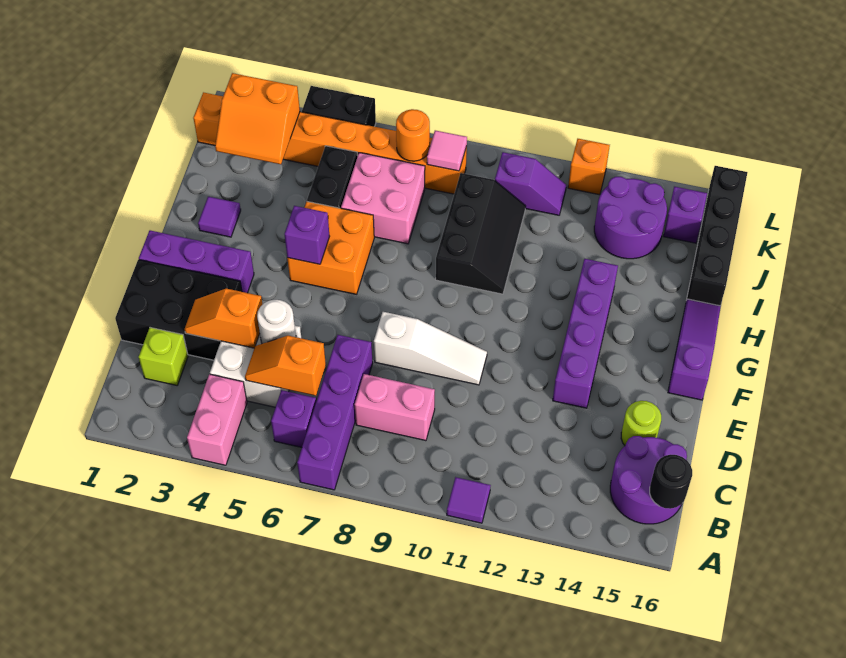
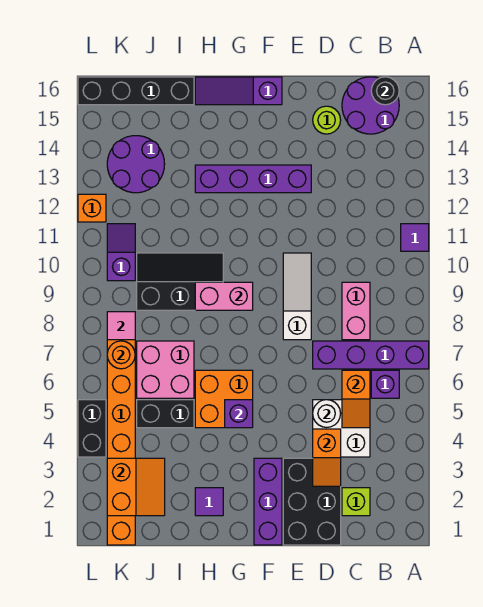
pink brick A4:B4 level 1 -> pink brick G9:H9 level 2
purple brick K15 level 1 -> none

